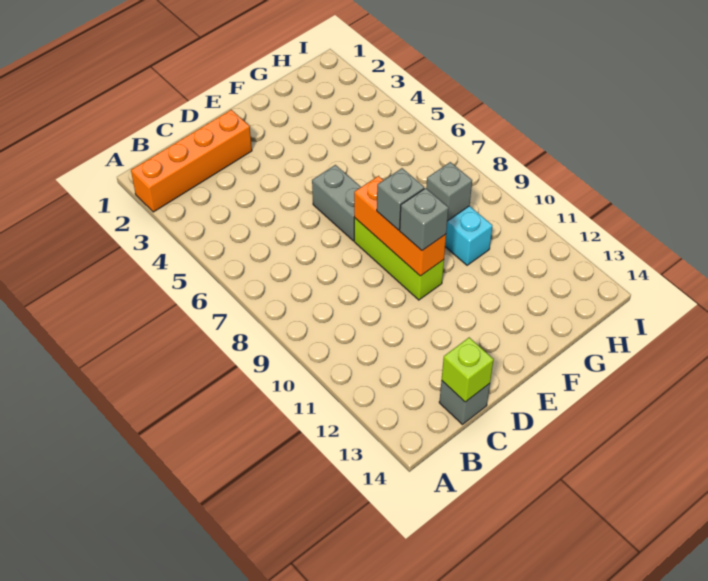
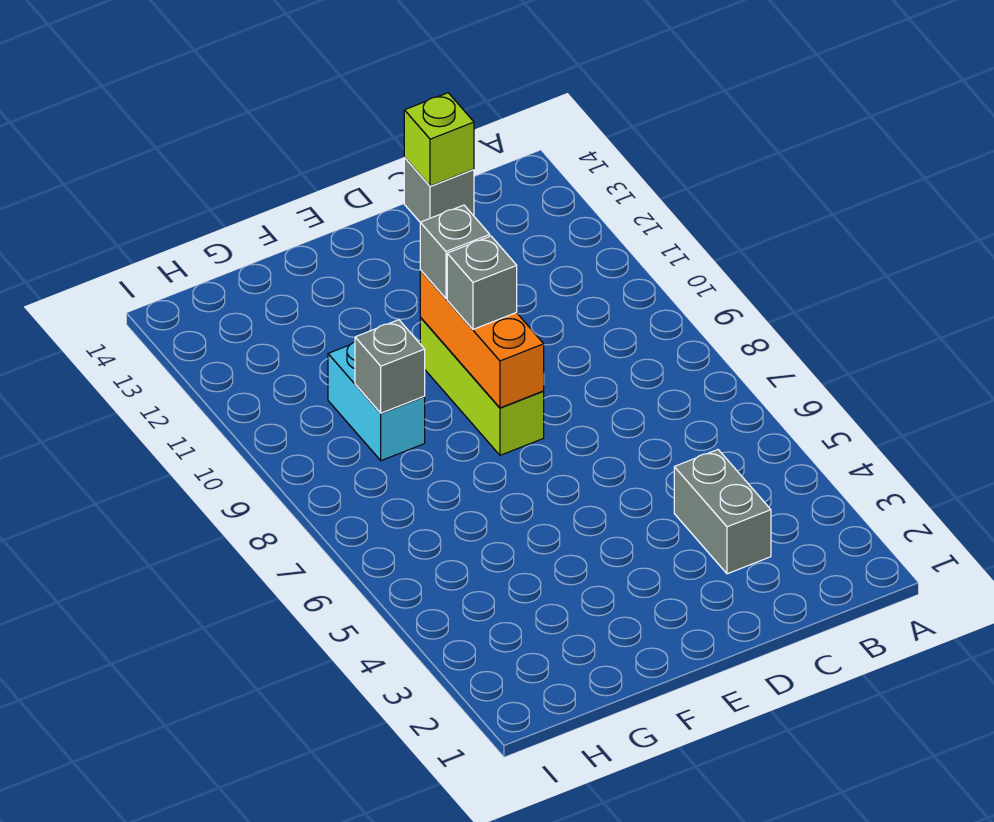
orange brick A2:D2 level 1 -> none
grey brick E6:E7 level 1 -> grey brick C3:C4 level 1

